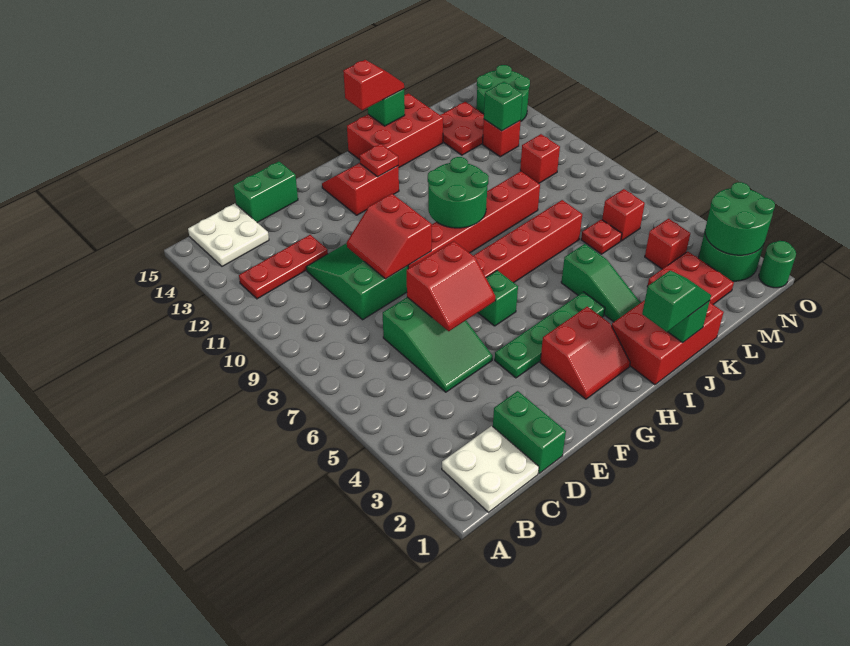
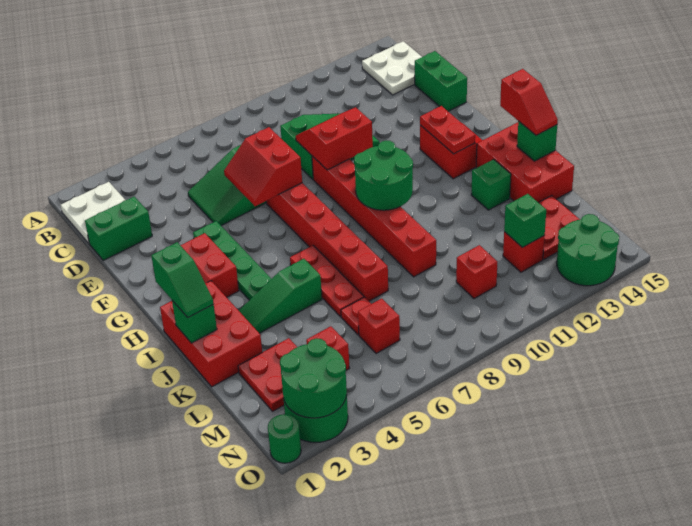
red plate B12:D12 level 1 -> red plate I6:K6 level 1
green brick G6 level 1 -> green brick J13 level 1
red plate H13 level 2 -> red plate G13:H13 level 2

